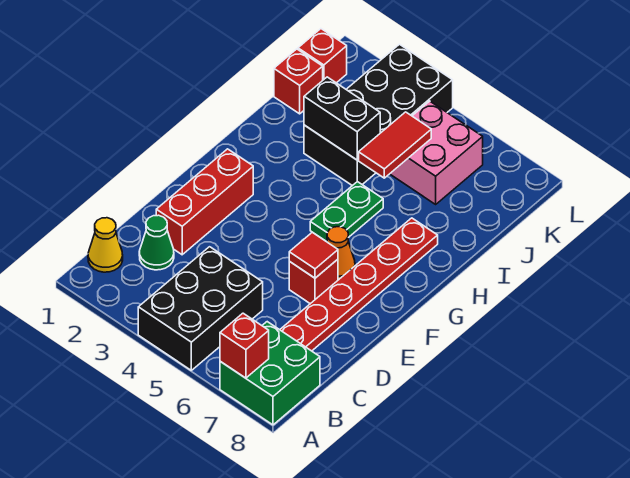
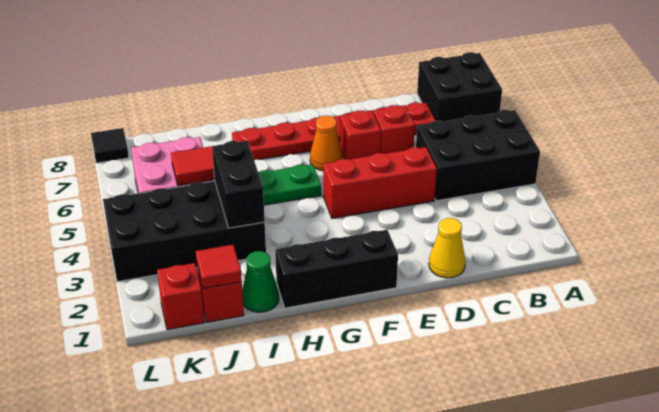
green brick A7:B8 level 1 -> black brick A7:B8 level 1
red brick A7 level 2 -> red brick D6 level 1
yellow cone B1 level 1 -> yellow cone D1 level 1
green cone C2 level 1 -> green cone I1 level 1
red brick D2:F2 level 1 -> red brick D4:F4 level 1
red tile E6 level 2 -> red tile J1 level 2
none -> black brick F1:H1 level 1
none -> black tile L8 level 1

